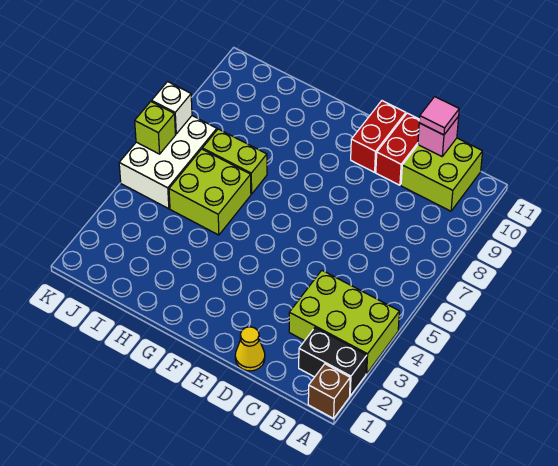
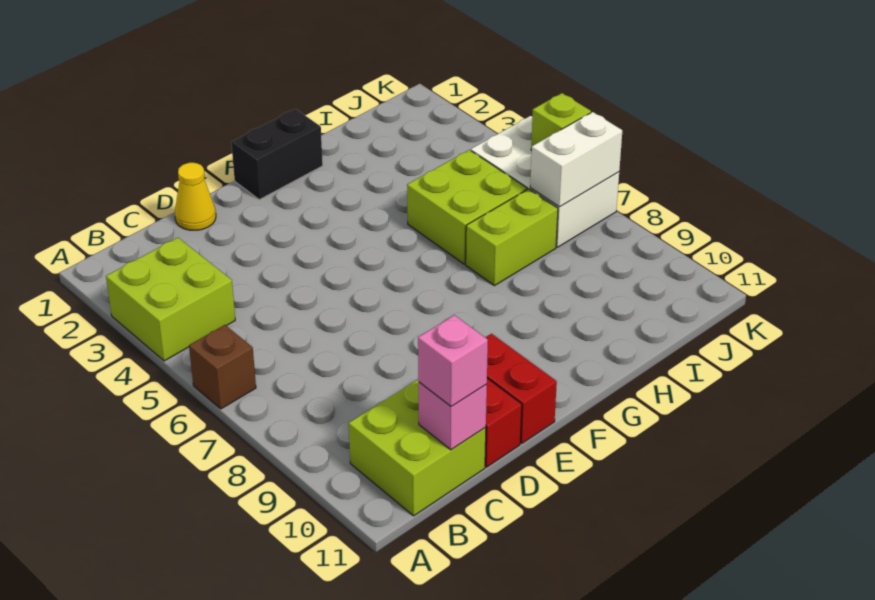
brown brick A1 level 1 -> brown brick A6 level 1
black brick A2:B2 level 1 -> black brick F1:G1 level 1
lime brick A3:C4 level 1 -> lime brick A3:B4 level 1
pink tile C11 level 3 -> pink brick C11 level 3
white brick K7 level 2 -> white brick J7:K7 level 2

